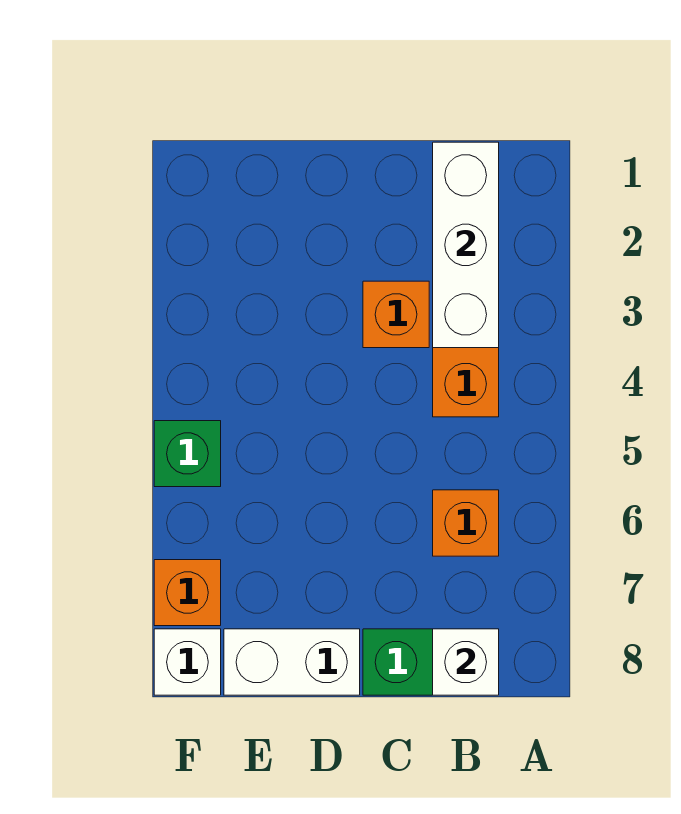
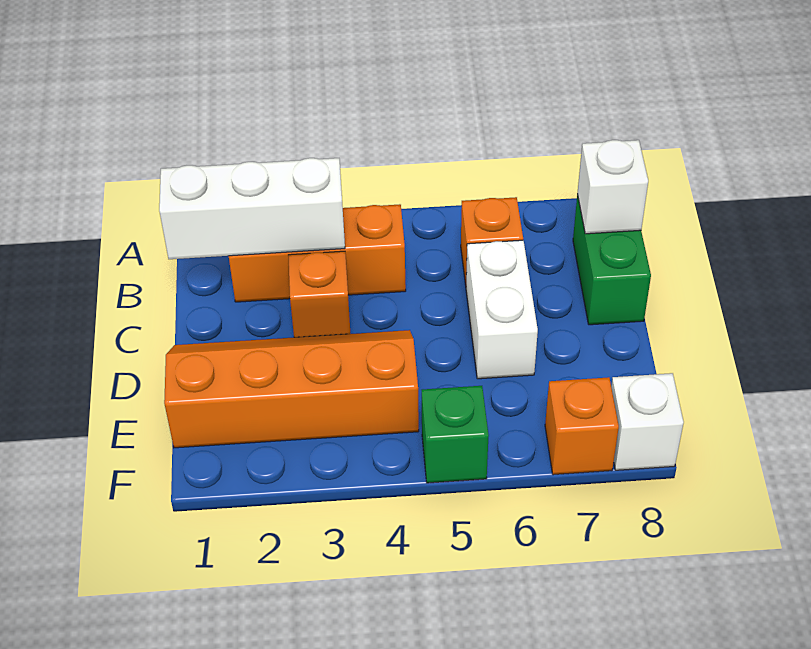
none -> orange slope D1:E4 level 1 top E
white brick D8:E8 level 1 -> white brick C6:D6 level 1

